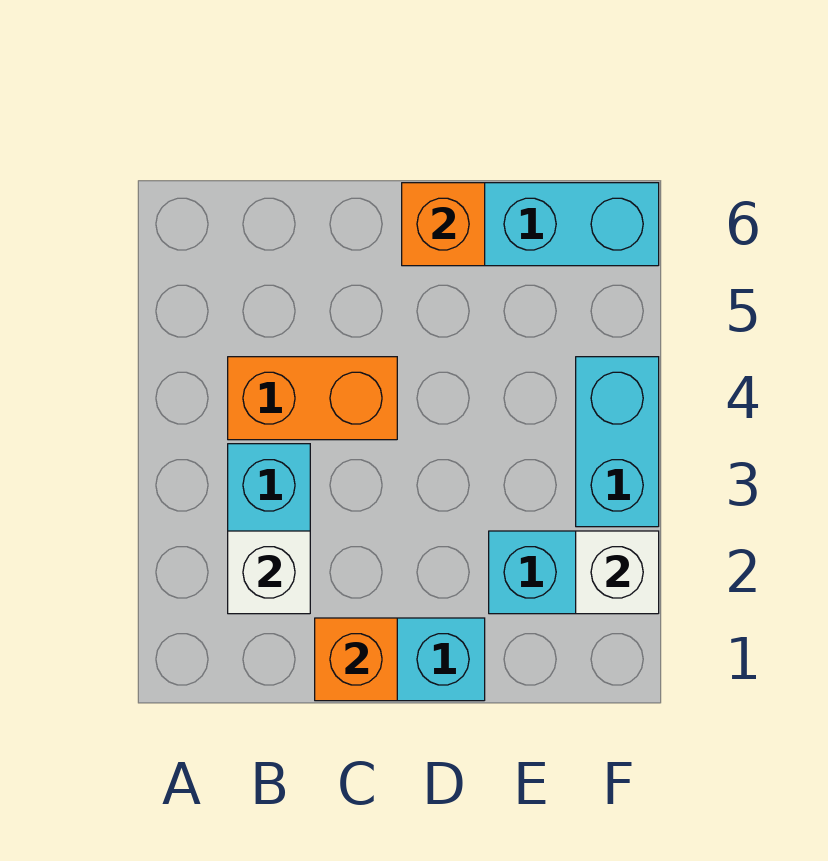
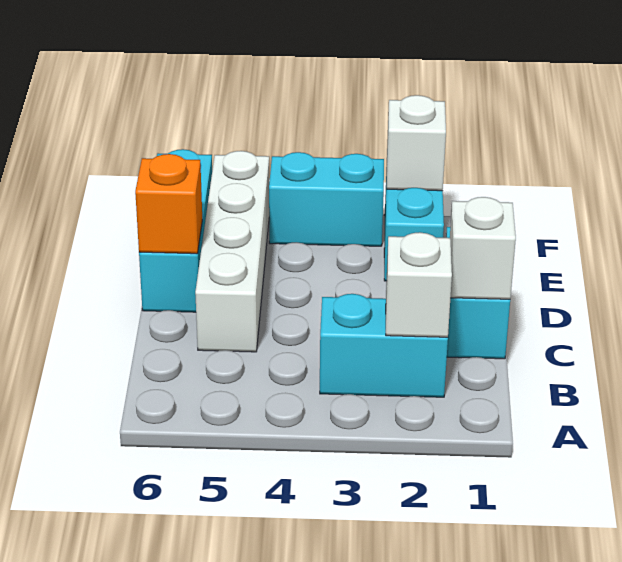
orange brick B4:C4 level 1 -> none
orange brick C1 level 2 -> white brick C1 level 2
none -> white brick C5:F5 level 1

